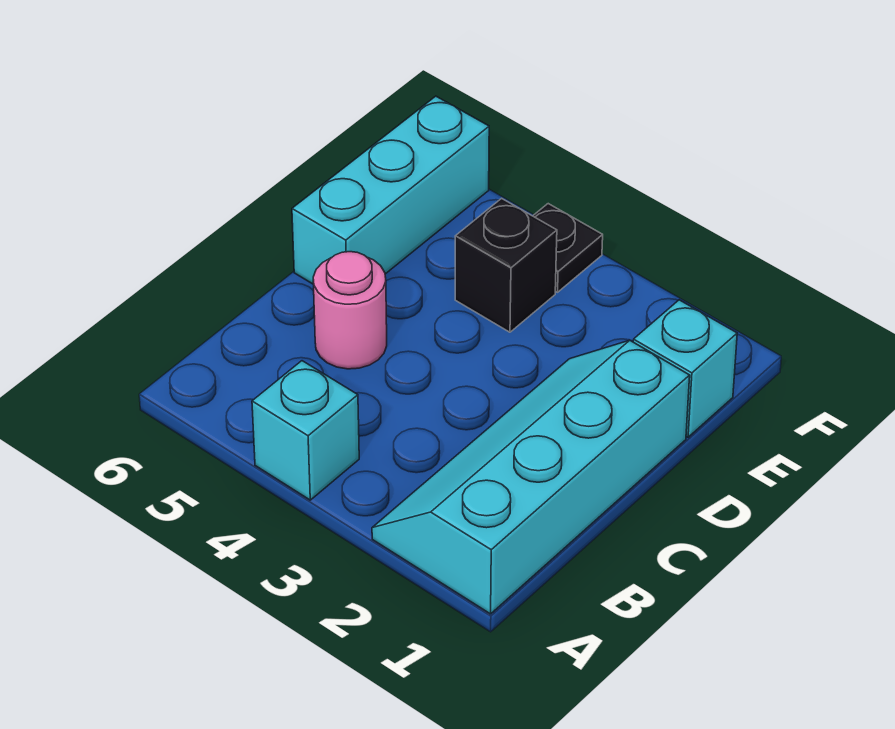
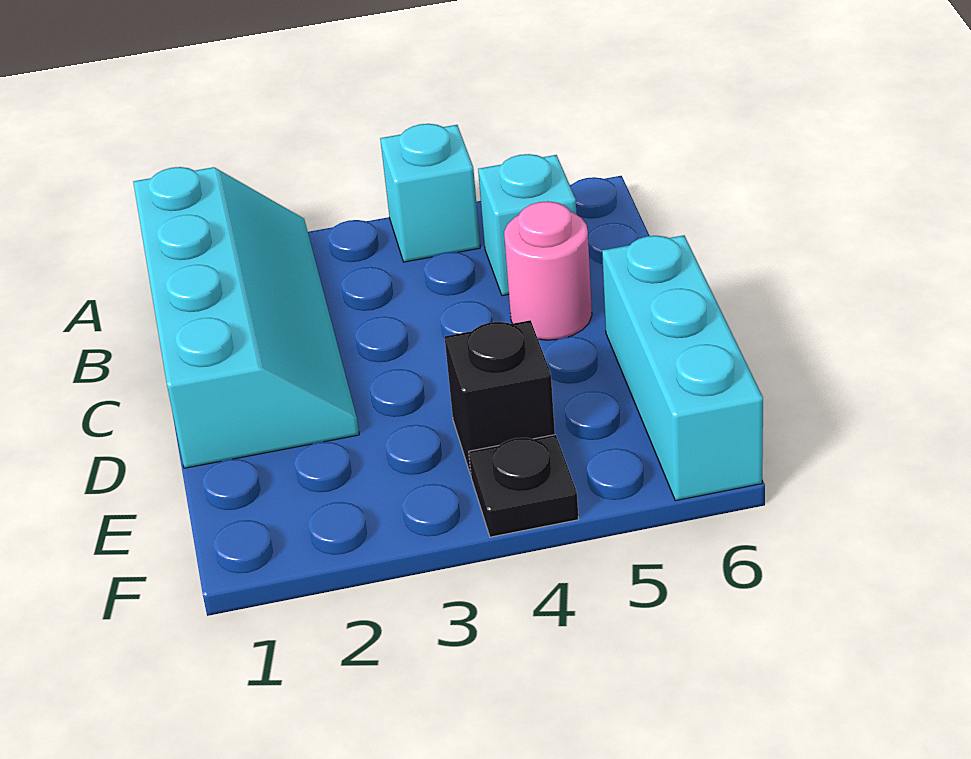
cyan brick E1 level 1 -> cyan brick B5 level 1

